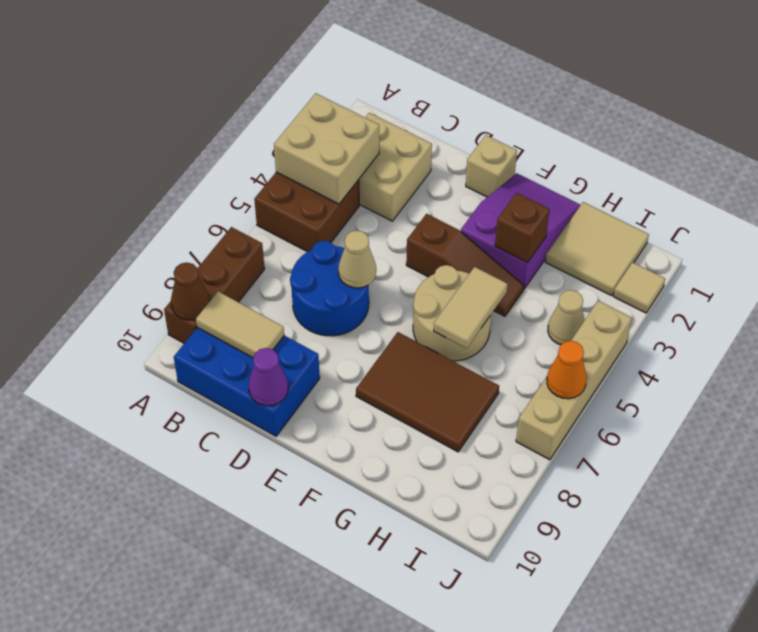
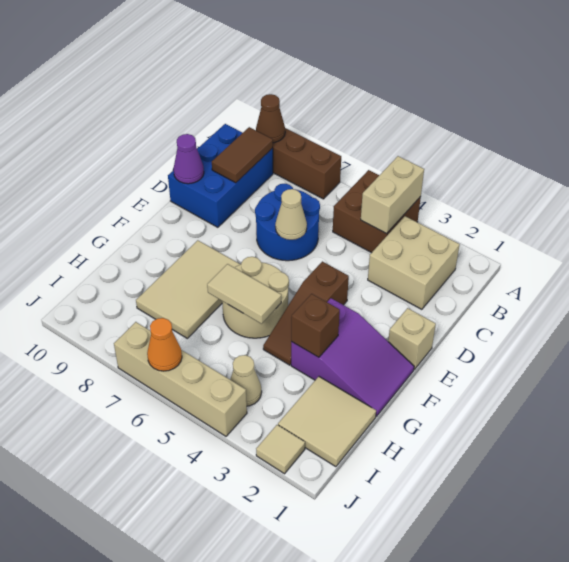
tan brick A3:B4 level 2 -> tan brick A4:B4 level 2
tan tile B9:C9 level 2 -> brown tile B9:C9 level 2
brown tile F7:H8 level 1 -> tan tile F7:H8 level 1

